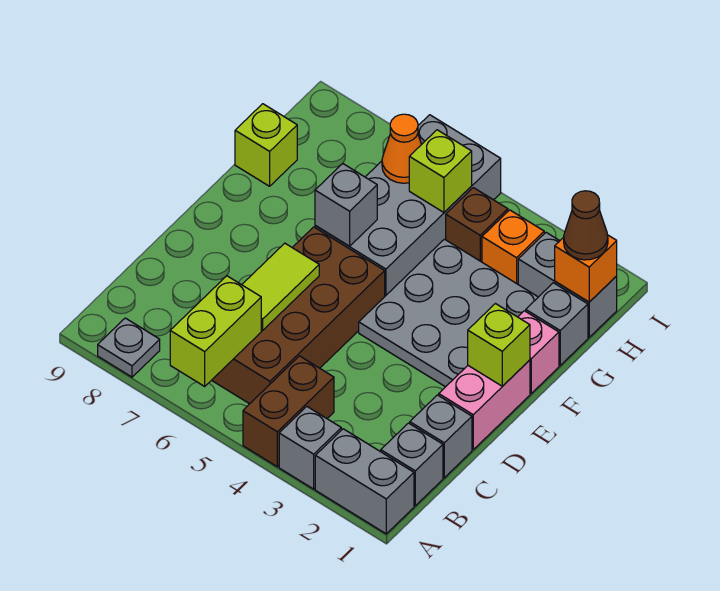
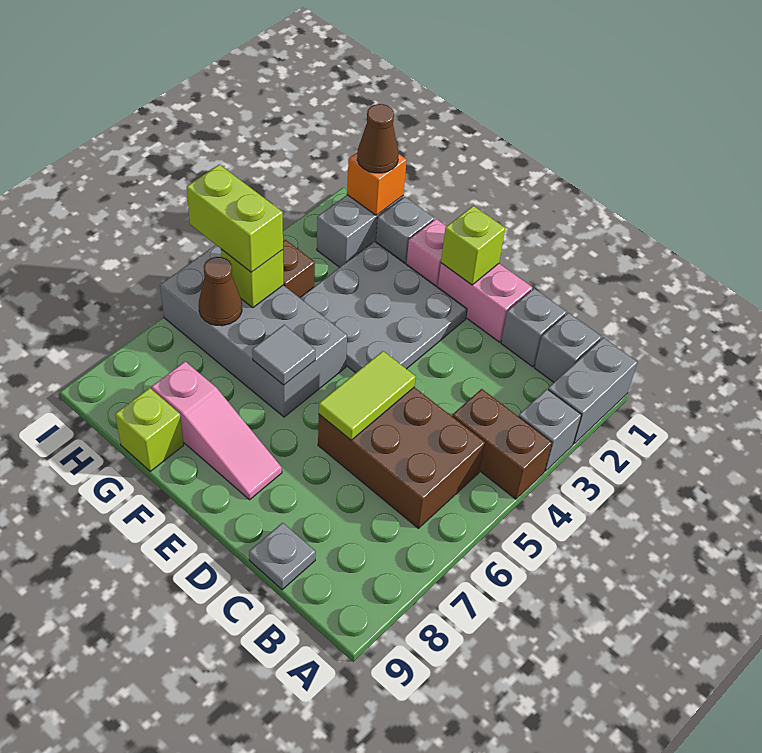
lime brick A6:B6 level 2 -> lime brick H5:I5 level 3
grey plate A8 level 1 -> grey plate C9 level 1
brown brick B5:E6 level 1 -> brown brick B5:D6 level 1
lime tile C6:D6 level 2 -> lime tile D5:D6 level 2
none -> pink slope E8:G8 level 1 top G
grey brick F6 level 2 -> grey tile F6 level 2
orange brick H3 level 1 -> none
orange cone H6 level 2 -> brown cone H6 level 2

